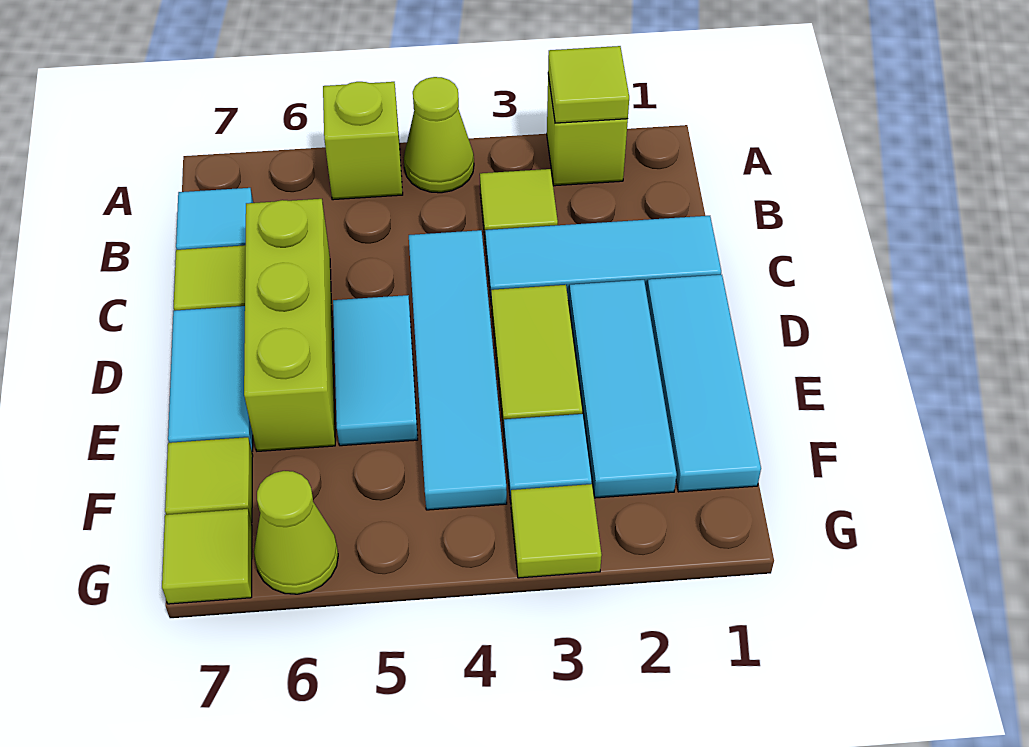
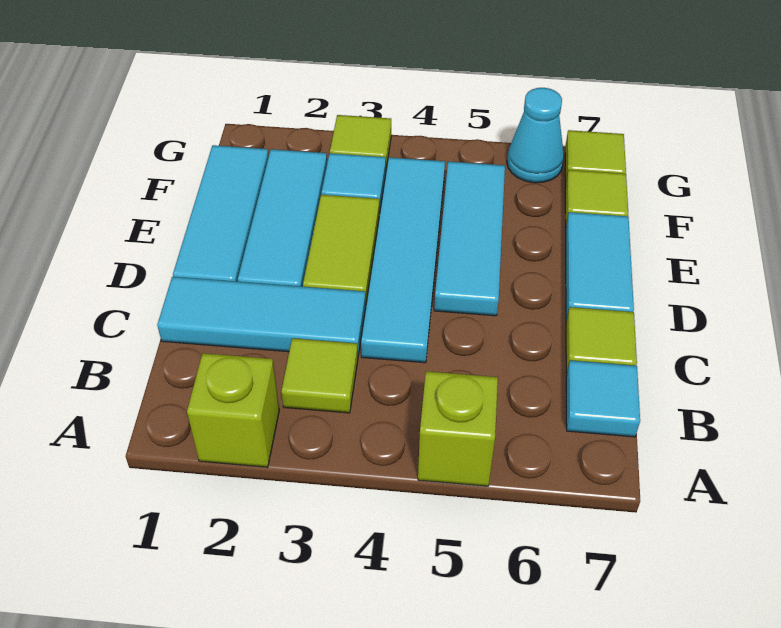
lime tile A2 level 2 -> none
lime cone A4 level 1 -> none
lime brick C6:E6 level 1 -> none
cyan tile D5:E5 level 1 -> cyan tile D5:F5 level 1
lime cone G6 level 1 -> cyan cone G6 level 1

